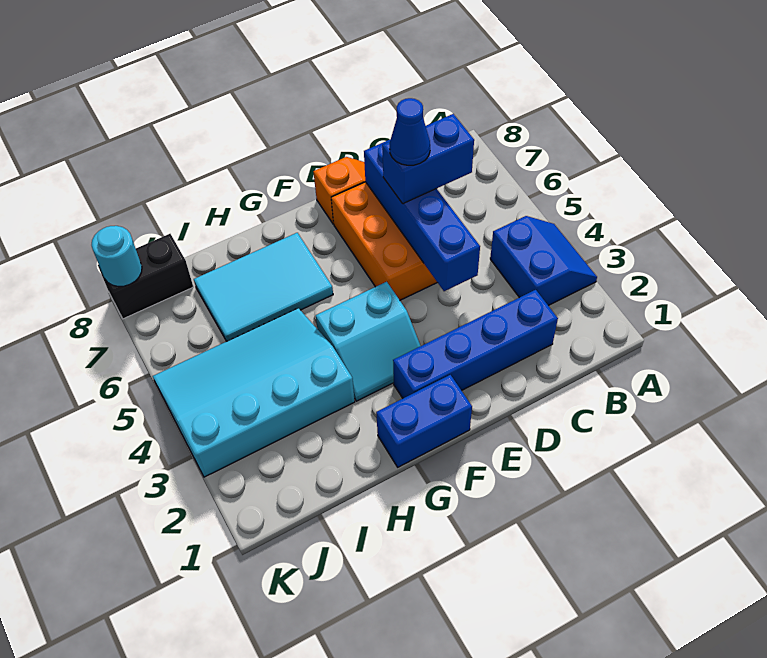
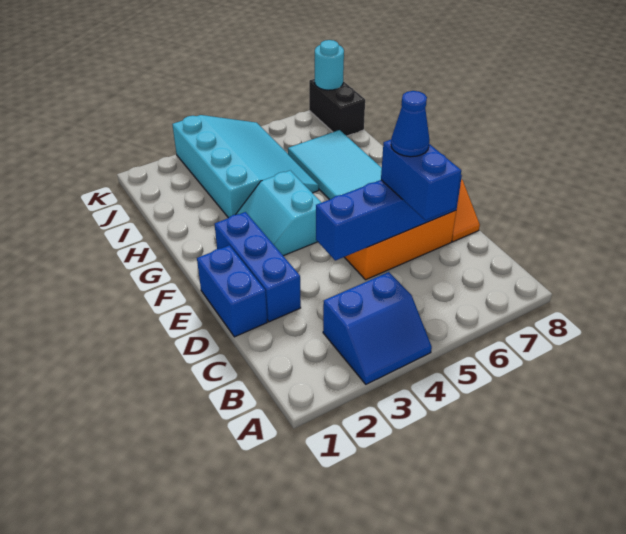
blue brick C2:F2 level 1 -> blue brick D2:F2 level 1
blue brick F1:G1 level 1 -> blue brick D1:E1 level 1

